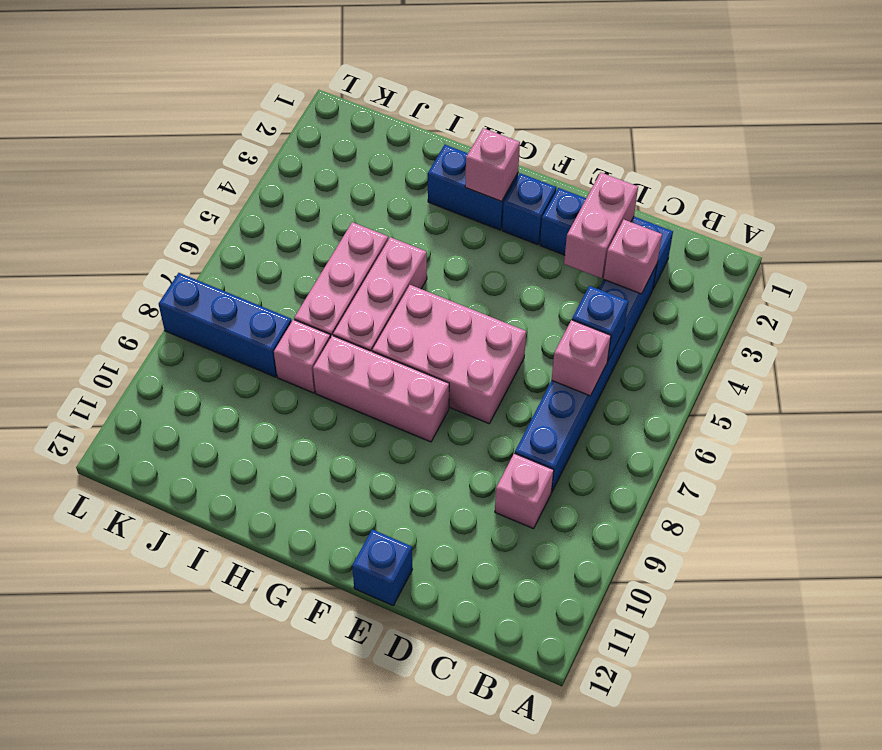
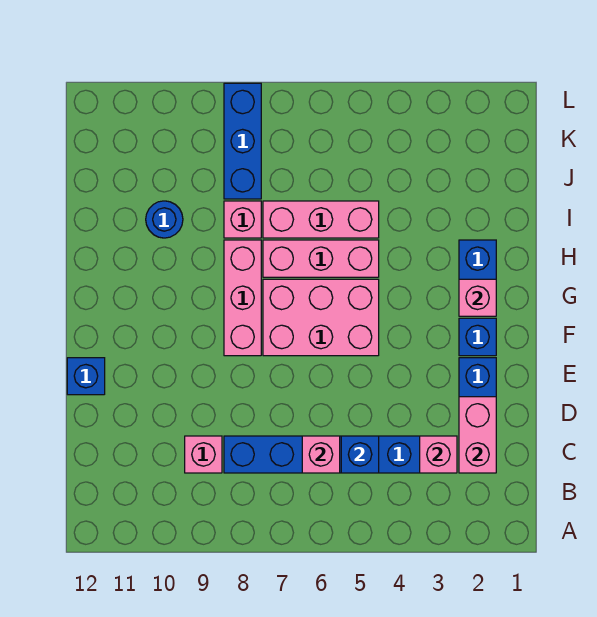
pink brick D2:D3 level 2 -> pink brick C2:D2 level 2
pink brick E6:G7 level 1 -> pink brick F5:G7 level 1
none -> blue round brick I10 level 1

